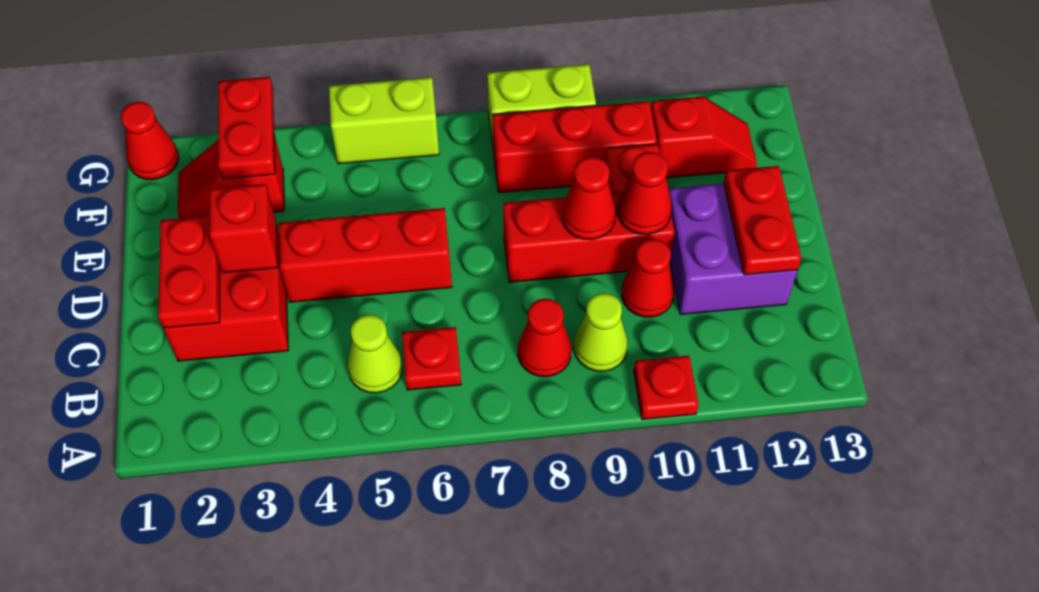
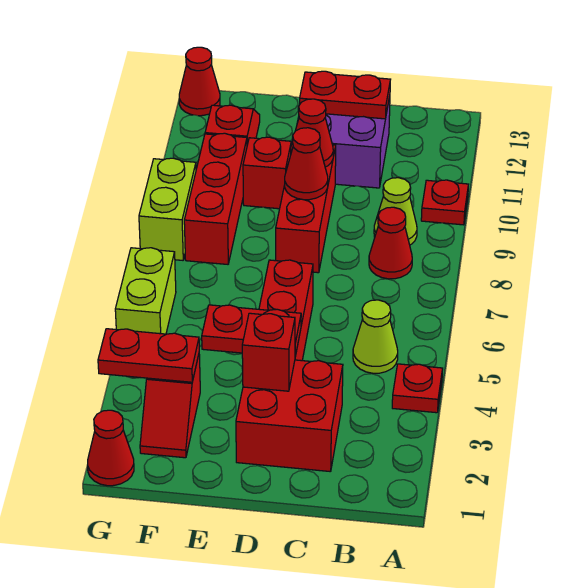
red plate B6 level 1 -> red plate A4 level 1
red plate C2:D2 level 2 -> red plate D4:E4 level 2
red cone C10 level 1 -> red cone G13 level 1

